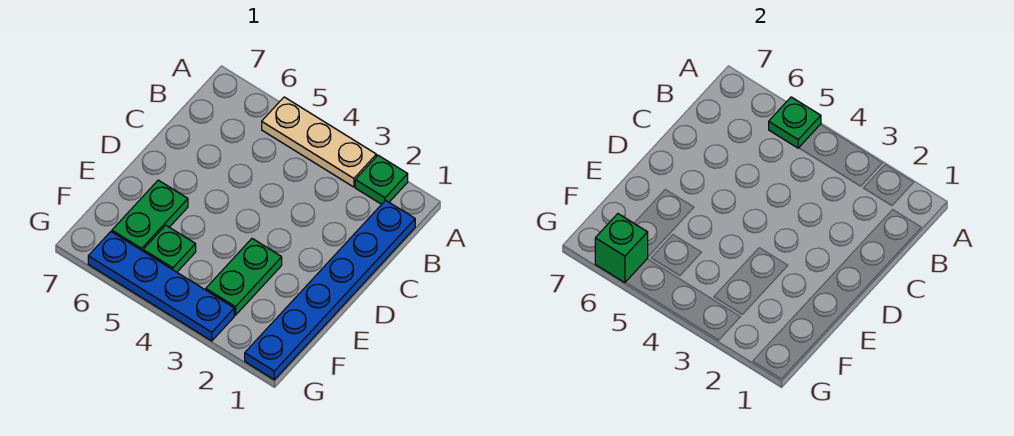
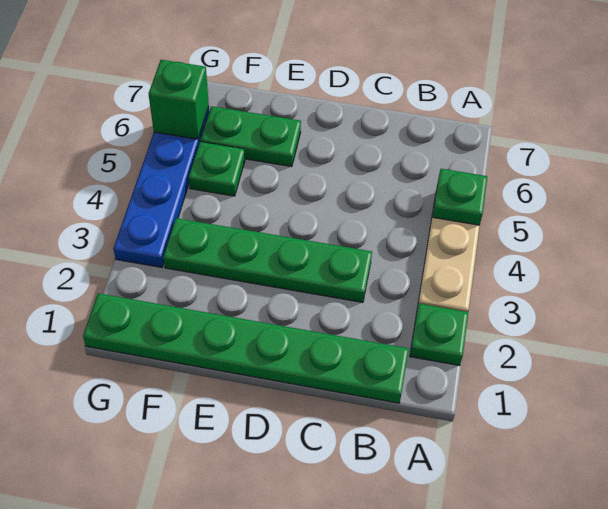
blue plate B1:G1 level 1 -> green plate B1:G1 level 1
green plate E3:F3 level 1 -> green plate C3:F3 level 1

